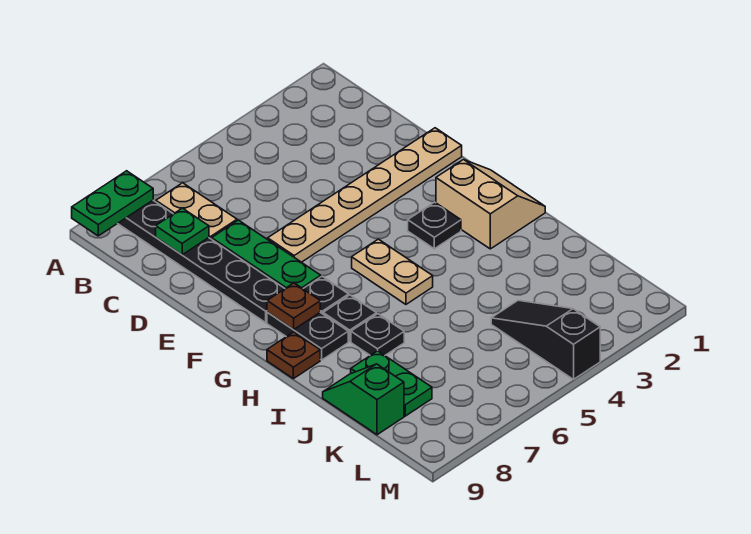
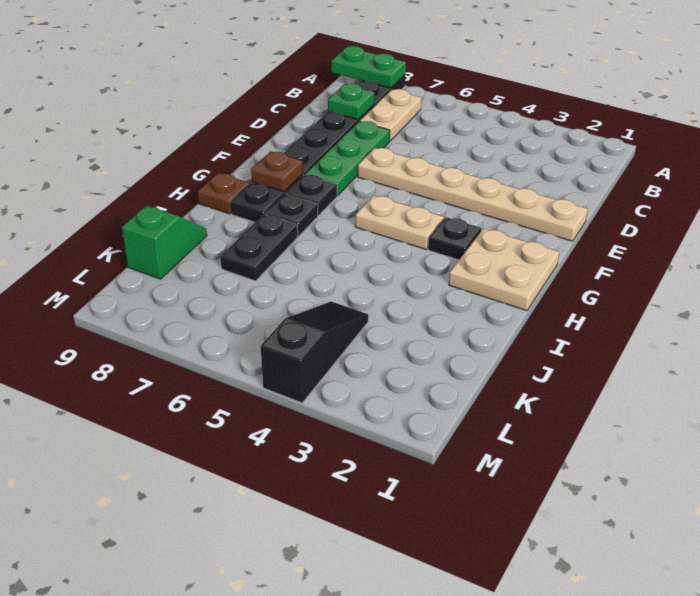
tan slope G1:H2 level 1 top 2 -> tan plate G1:H2 level 1
tan plate G5:H5 level 1 -> tan plate G4:G5 level 1
black plate I7 level 1 -> black plate I7:J7 level 1
green plate J8:K8 level 1 -> none

